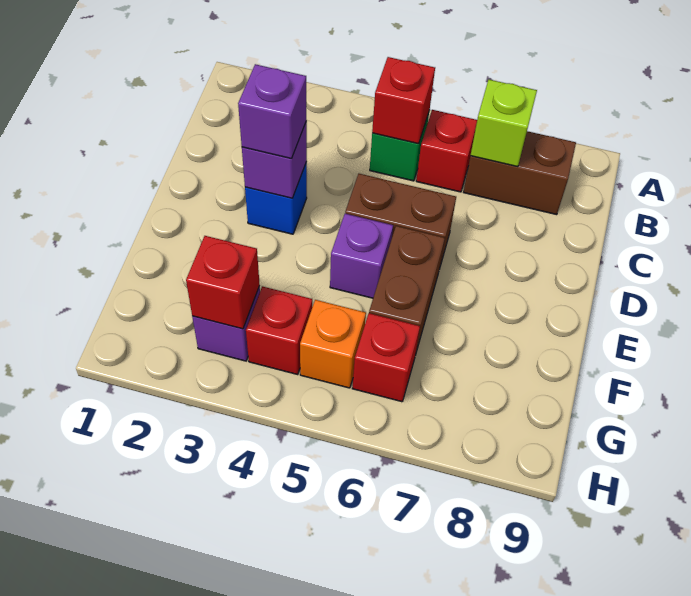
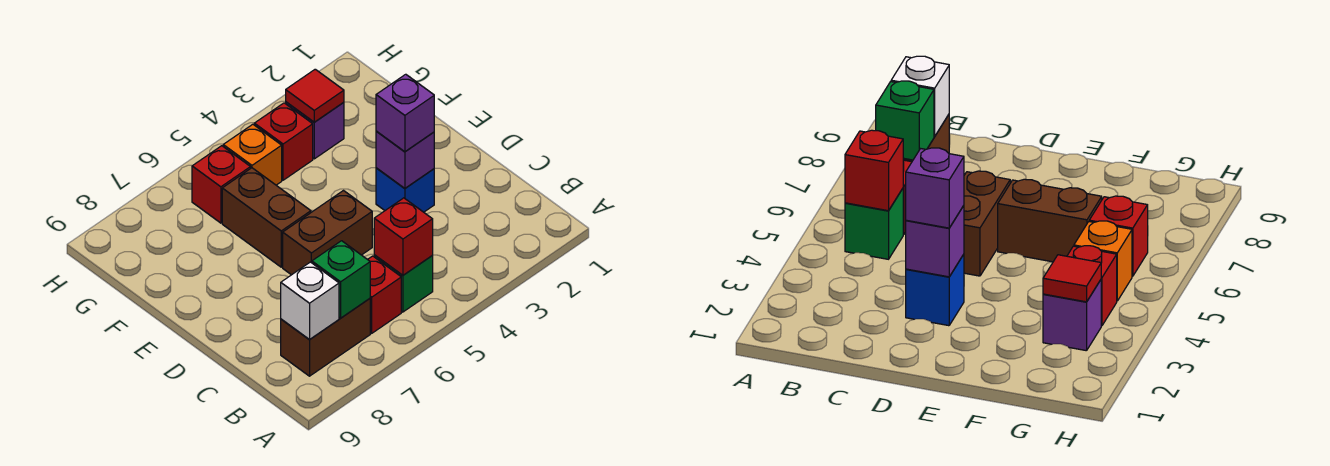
lime brick B7 level 2 -> green brick B7 level 2
none -> white brick B8 level 2
purple brick E5 level 1 -> none
red brick G3 level 2 -> red tile G3 level 2

